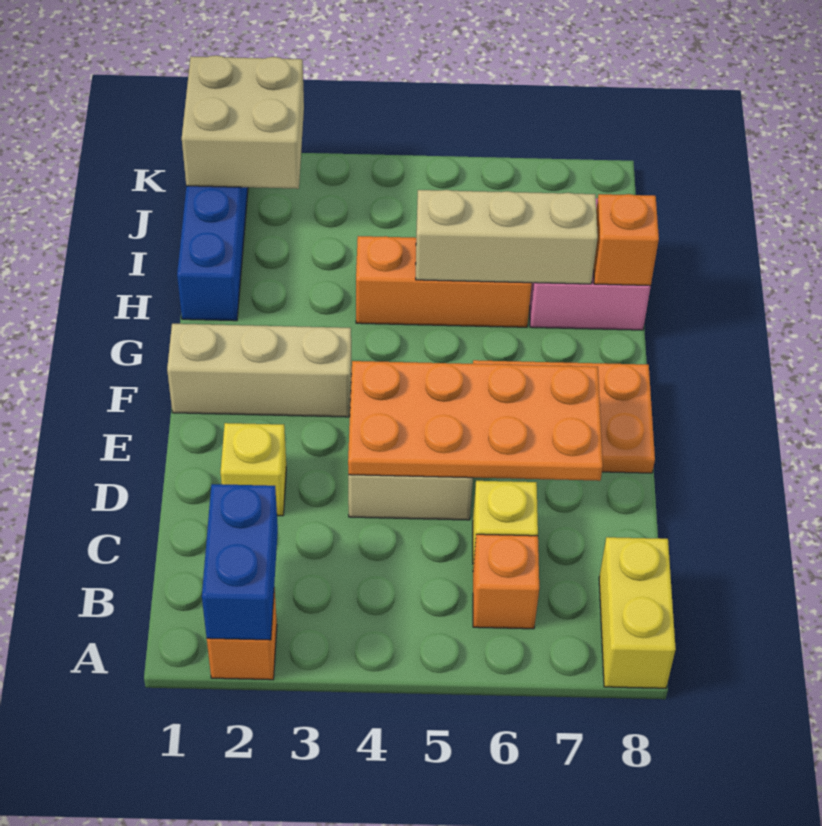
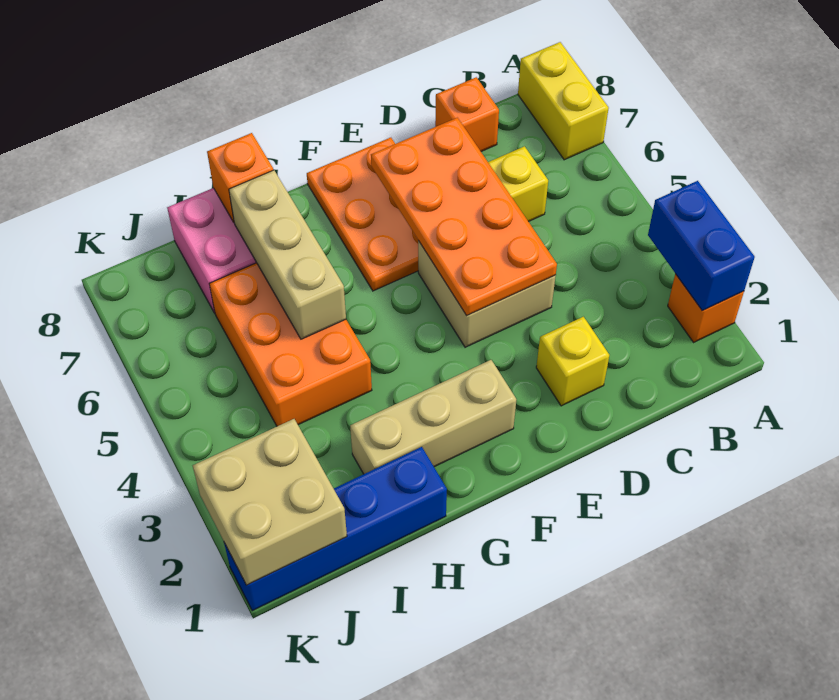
blue brick A2:B2 level 2 -> blue brick A2:A3 level 2
yellow brick A8:B8 level 1 -> yellow brick A7:A8 level 1
orange brick B6 level 1 -> orange brick C8 level 1
tan brick F1:F3 level 1 -> tan brick F2:H2 level 1
orange brick H4:H6 level 1 -> orange brick H4:I6 level 1

